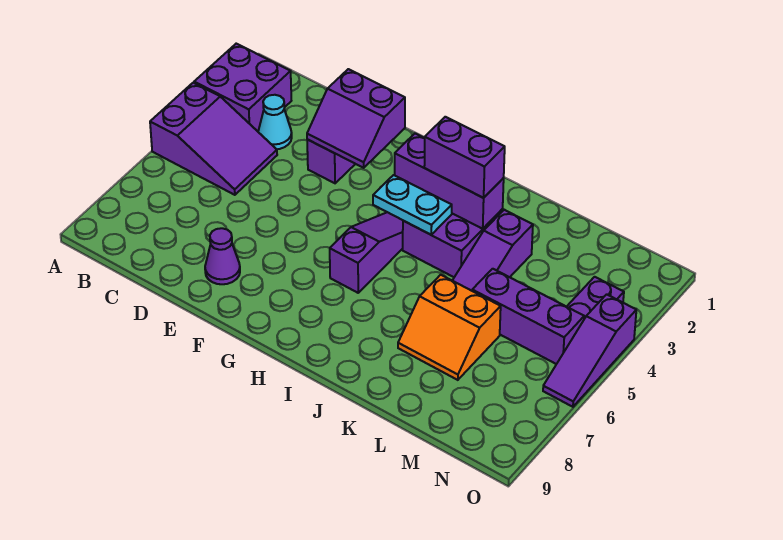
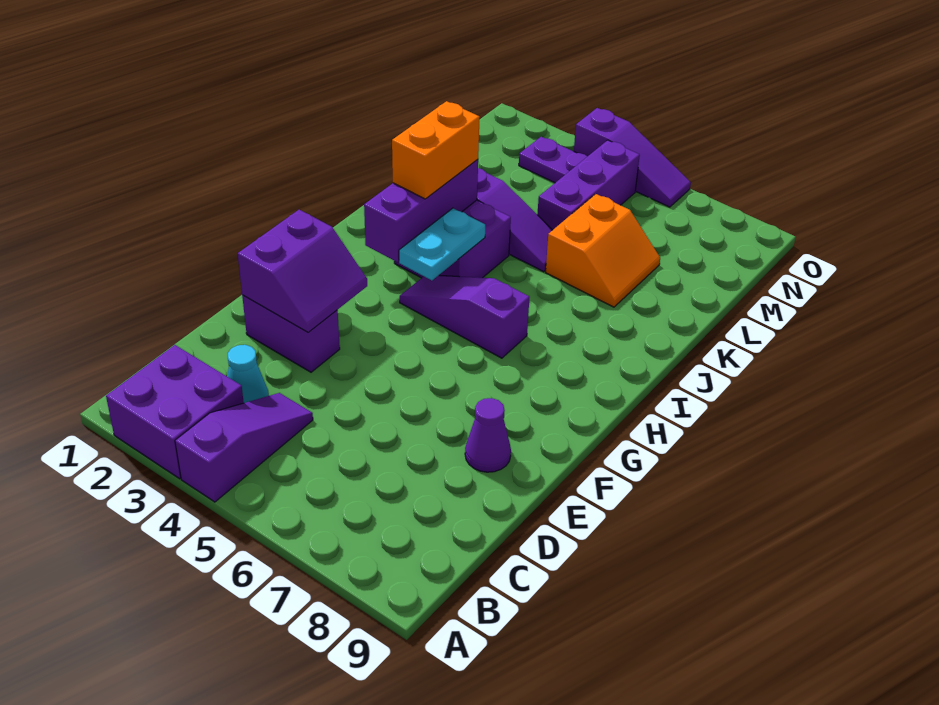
purple slope A4:C5 level 1 top A -> purple slope A4:C4 level 1 top A
purple brick I3:J3 level 3 -> orange brick I3:J3 level 3

